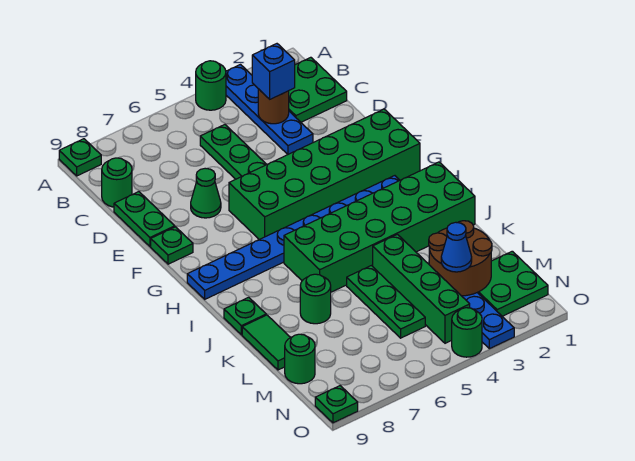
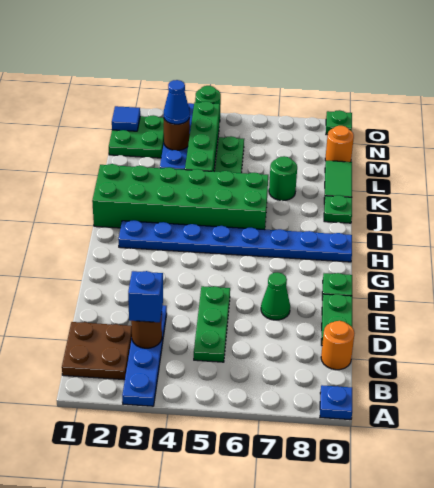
green round brick A4 level 1 -> none
green plate A9 level 1 -> blue plate A9 level 1
green plate B1:C2 level 1 -> brown plate B1:C2 level 1
green round brick C9 level 1 -> orange round brick C9 level 1
green brick F1:G6 level 1 -> none
brown round brick L2:M3 level 2 -> brown round brick M3 level 2
green round brick M9 level 1 -> orange round brick M9 level 1
none -> blue tile N1 level 2

